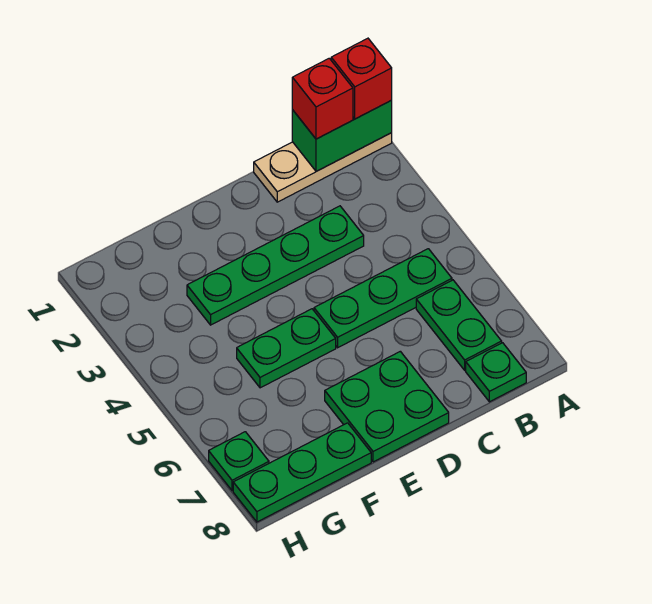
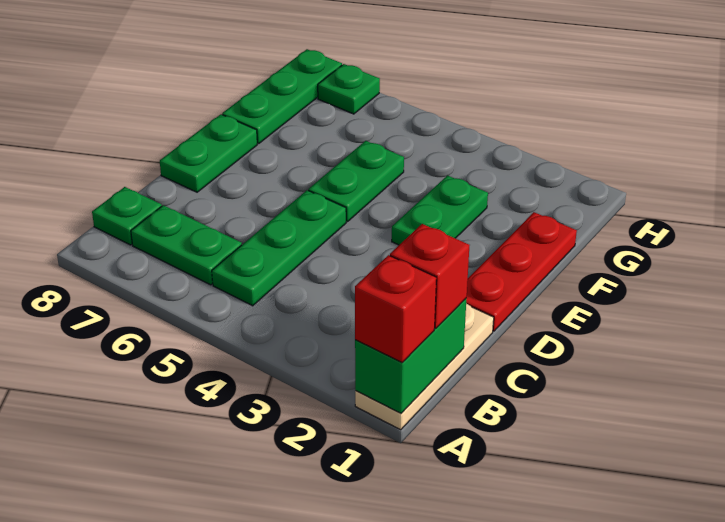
green plate C3:F3 level 1 -> green plate E3:F3 level 1
none -> red plate D1:F1 level 1
green plate D7:E8 level 1 -> green plate D8:E8 level 1

